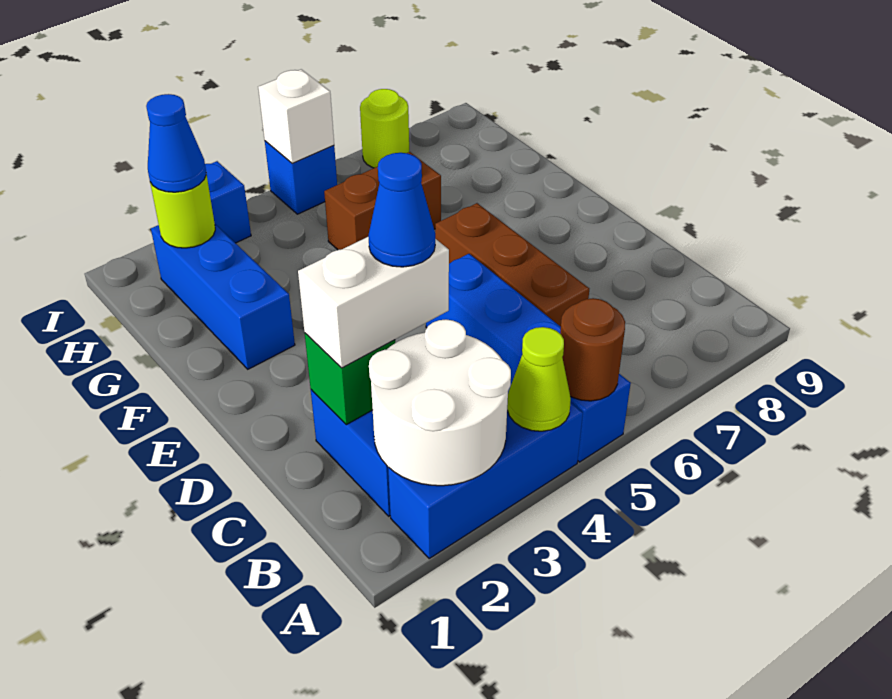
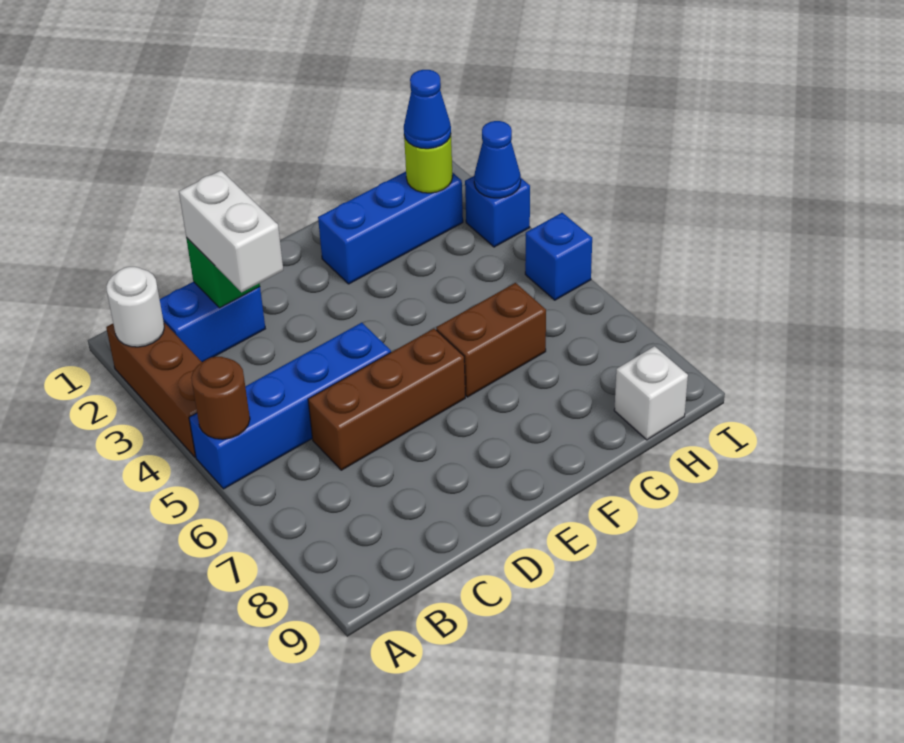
blue brick A2:A4 level 1 -> brown brick A2:A4 level 1
white round brick A2:B3 level 2 -> white round brick A2 level 2
lime cone A4 level 2 -> none
blue cone C3 level 4 -> blue cone I3 level 2
brown brick G5:G6 level 1 -> brown brick F6:G6 level 1
white brick I5 level 2 -> white brick H9 level 1
lime round brick I7 level 1 -> none

